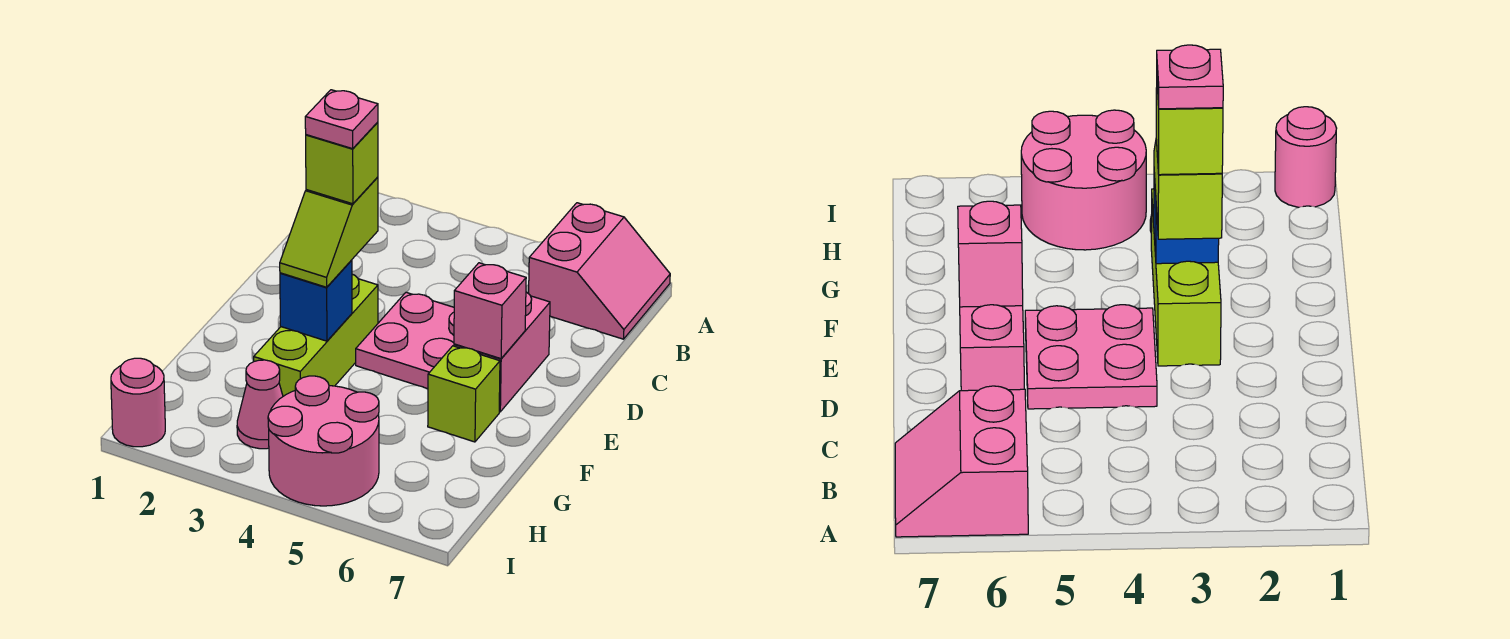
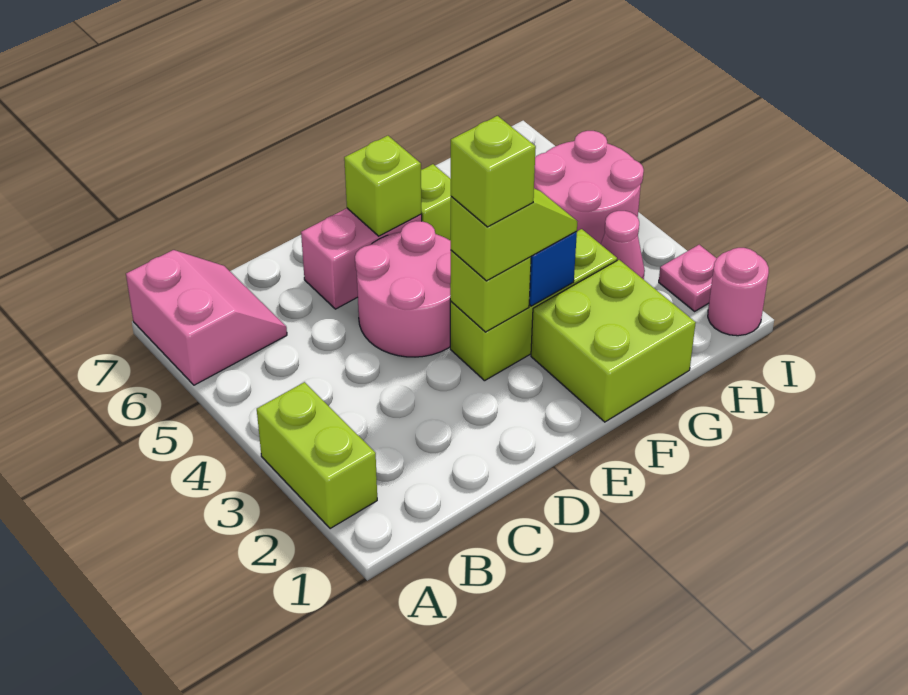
none -> lime brick A2:A3 level 1
pink slope A6:B7 level 1 top 6 -> pink slope A6:B7 level 1 top A
pink plate D4:E5 level 1 -> pink round brick D4:E5 level 1
none -> lime brick E3 level 2
pink plate E3 level 5 -> pink plate I2 level 1
pink brick E6 level 2 -> lime brick E6 level 2
none -> lime brick F1:G2 level 1

